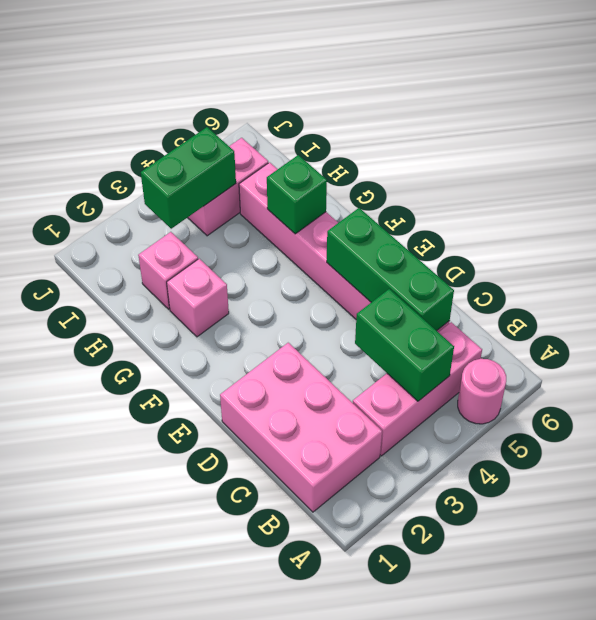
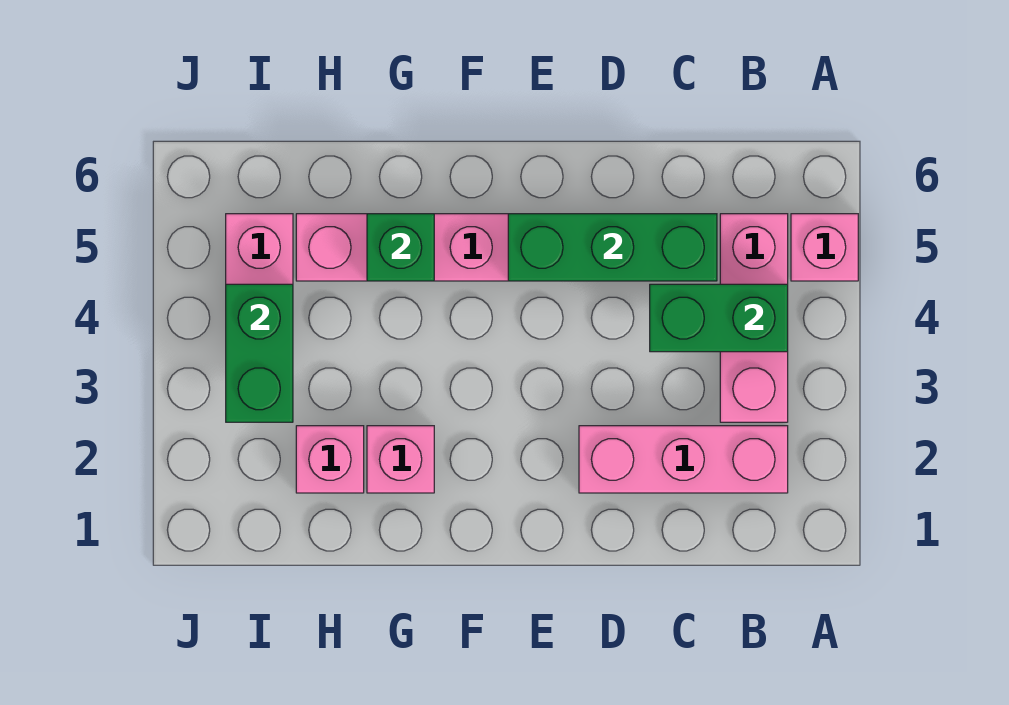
pink round brick A5 level 1 -> pink brick A5 level 1
pink brick B1:D2 level 1 -> pink brick B2:D2 level 1

